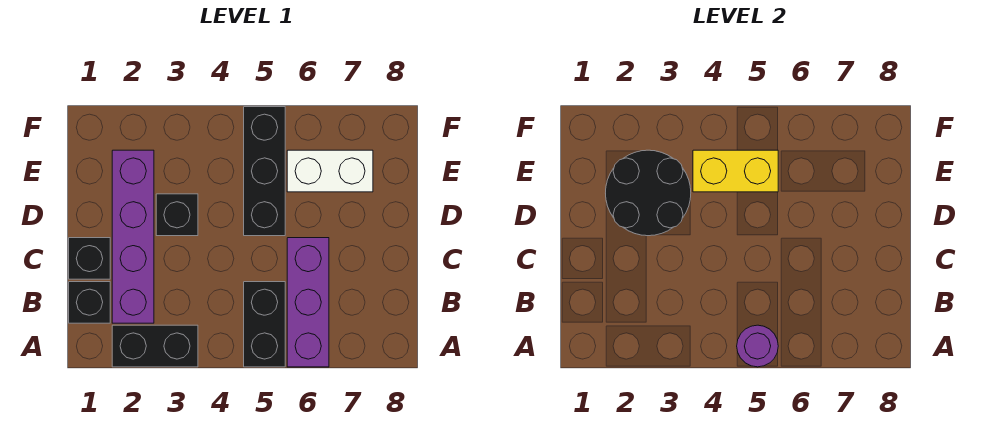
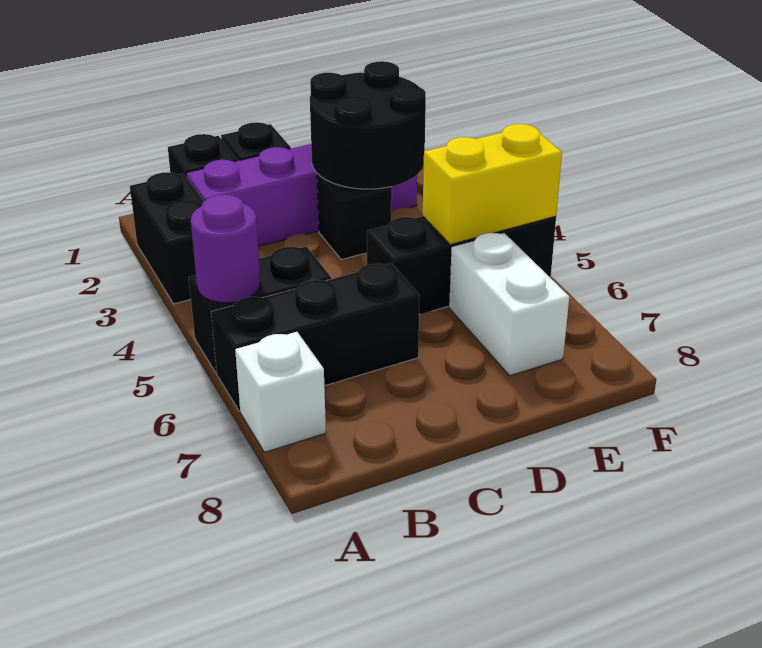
purple brick A6:C6 level 1 -> black brick A6:C6 level 1
none -> white brick A7 level 1
yellow brick E4:E5 level 2 -> yellow brick E5:F5 level 2

